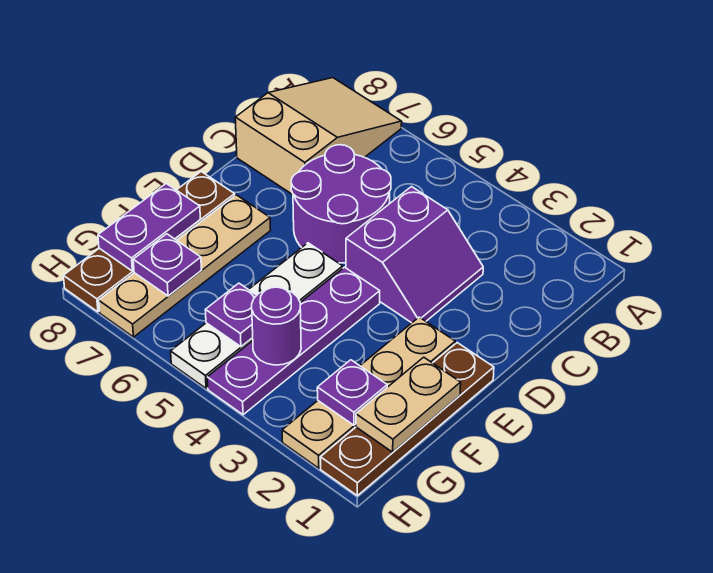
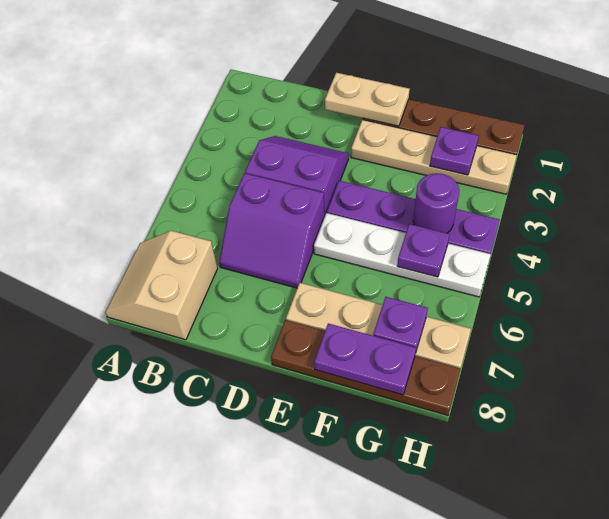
tan slope A7:C8 level 1 top C -> tan slope A7:B8 level 1 top B
purple round brick C5:D6 level 1 -> purple slope C5:D6 level 1 top 5
tan plate F1:G1 level 2 -> tan plate D1:E1 level 2

